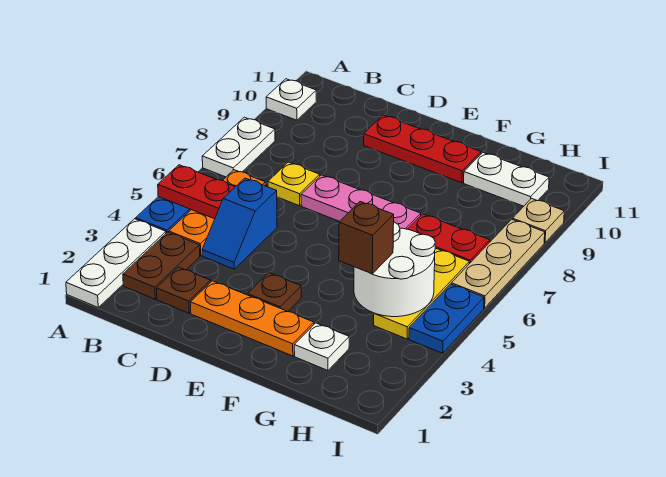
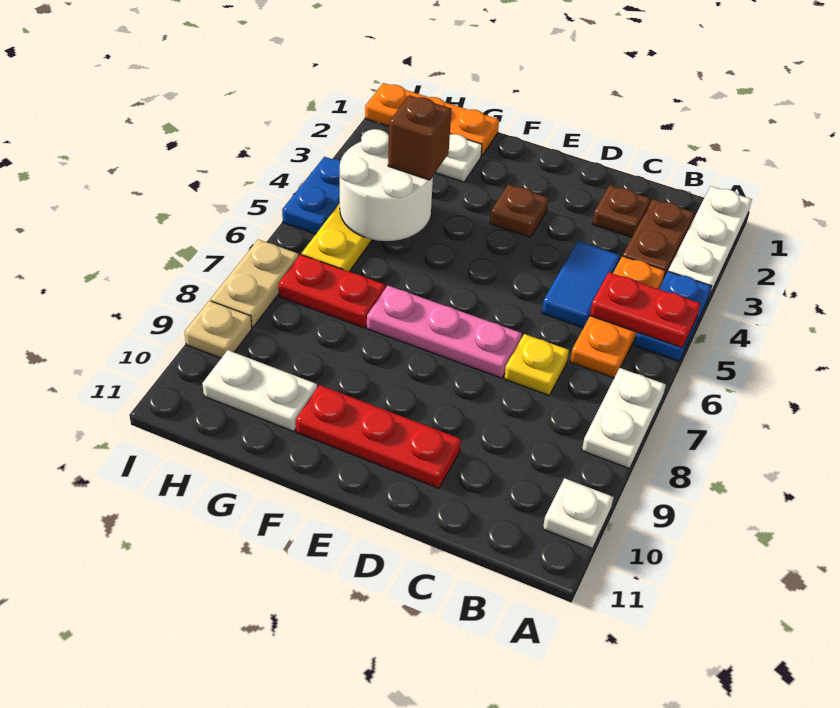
blue slope C4:C5 level 1 top 5 -> blue tile C4:C5 level 1
orange plate D2:F2 level 1 -> orange plate G1:I1 level 1
tan plate I6:I8 level 1 -> tan plate I7:I8 level 1

